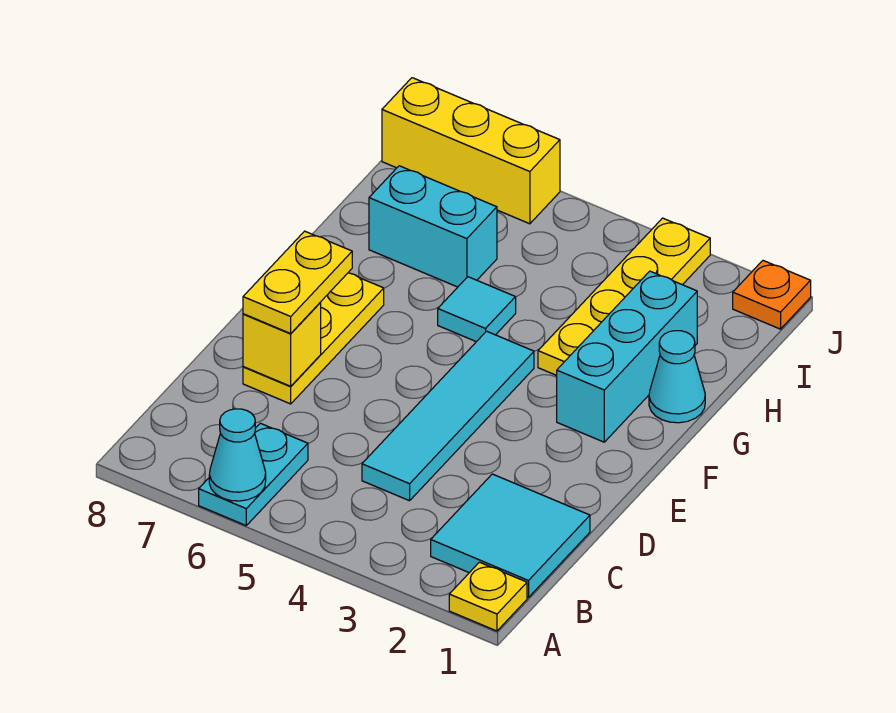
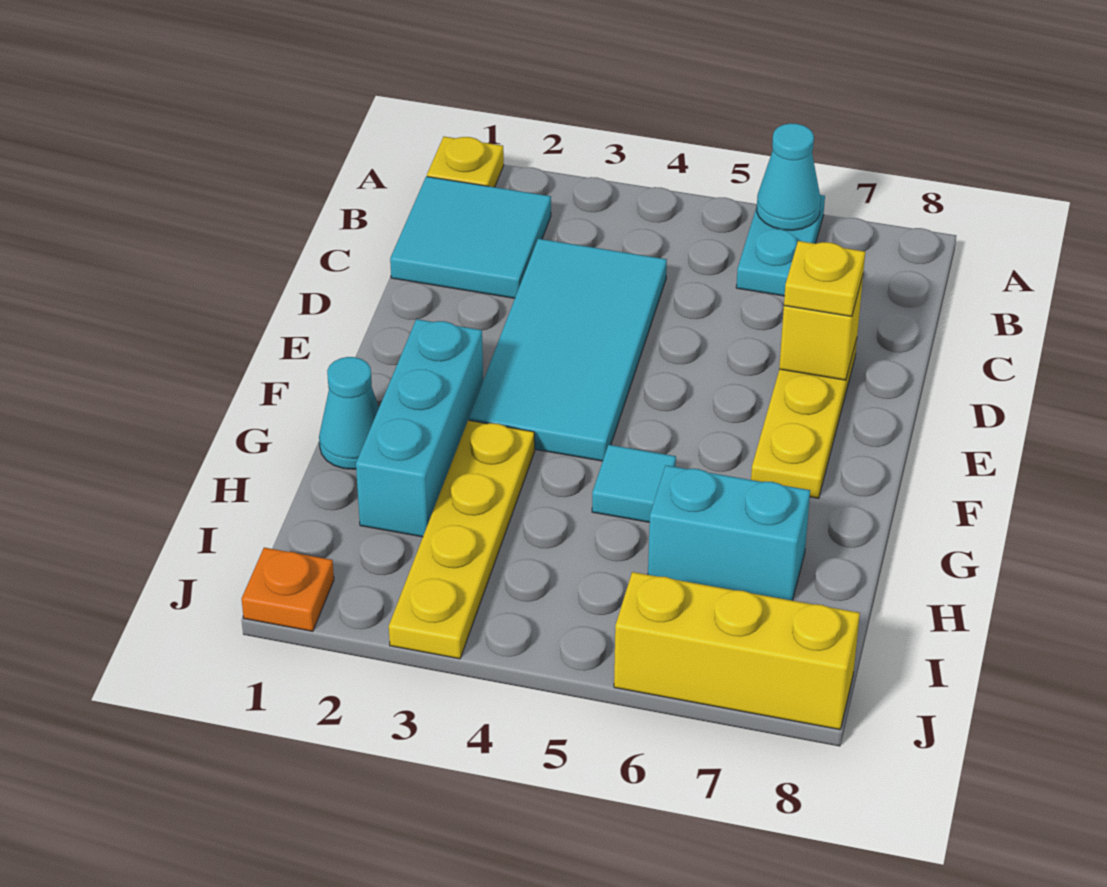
cyan tile C4:F4 level 1 -> cyan tile C3:F4 level 1
yellow plate D7:E7 level 3 -> yellow plate D7 level 3

